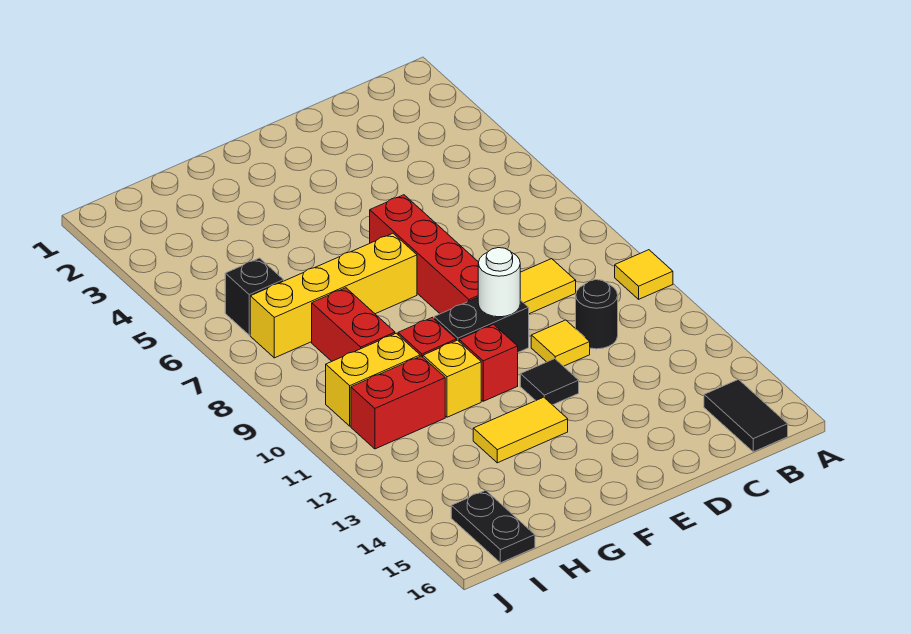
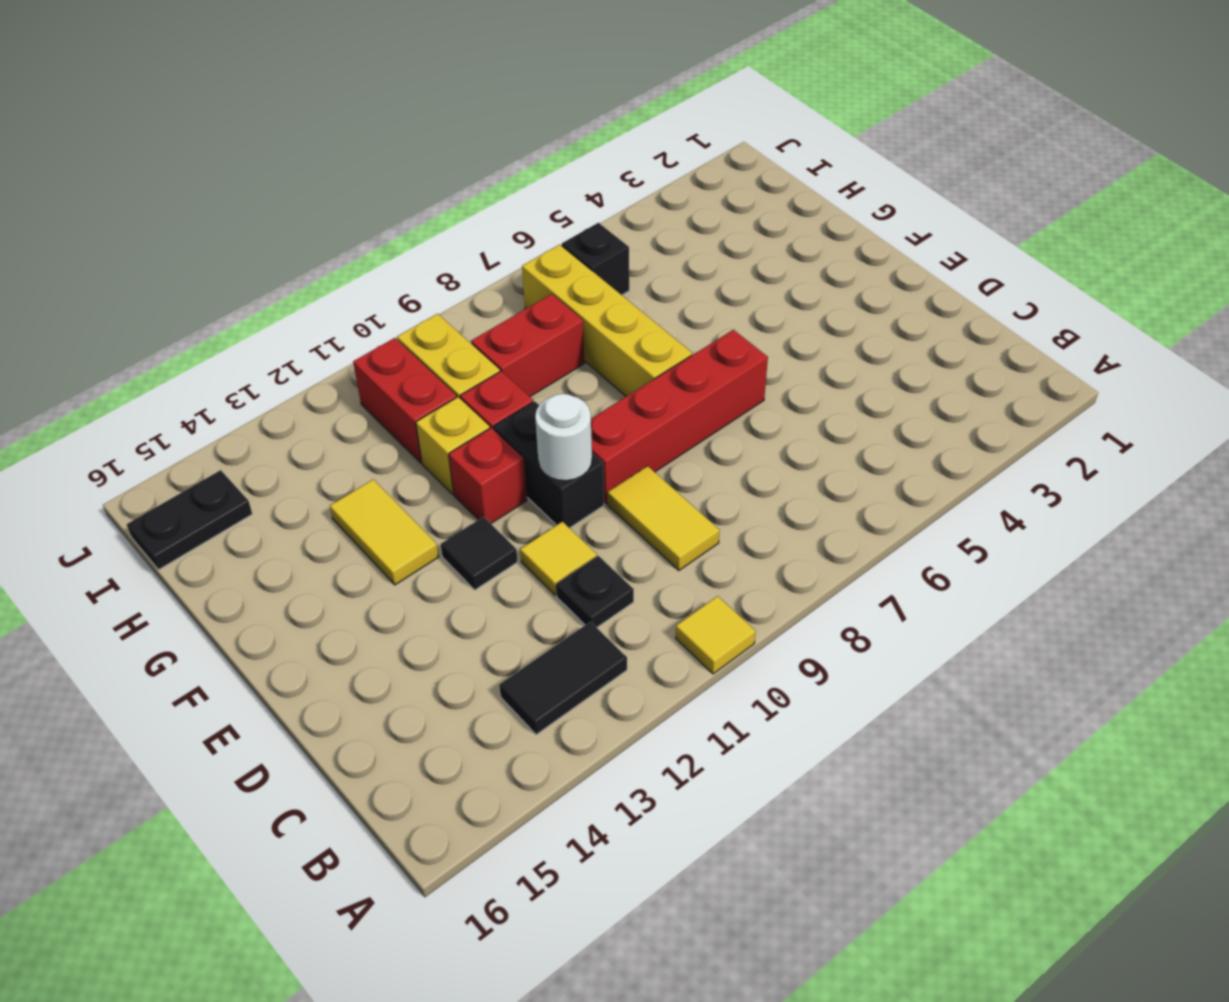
black tile B15:B16 level 1 -> black tile B12:B13 level 1
black round brick C11 level 1 -> black plate C11 level 1

